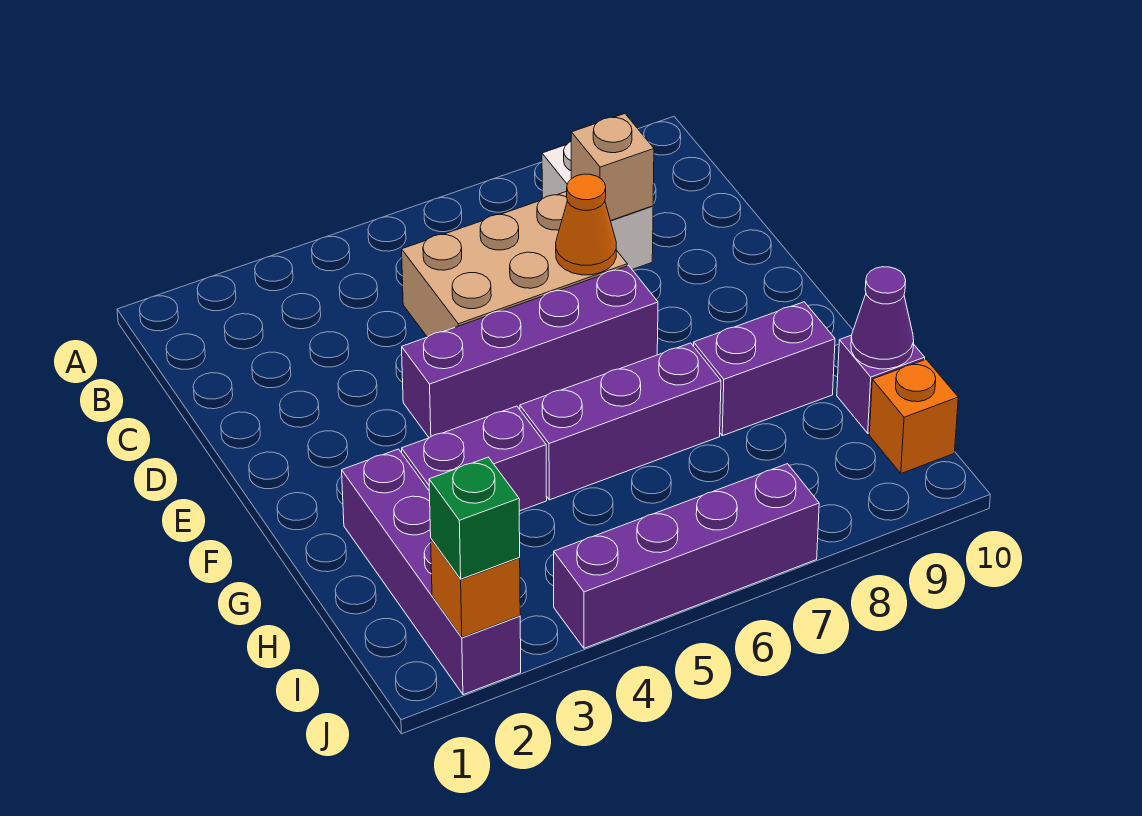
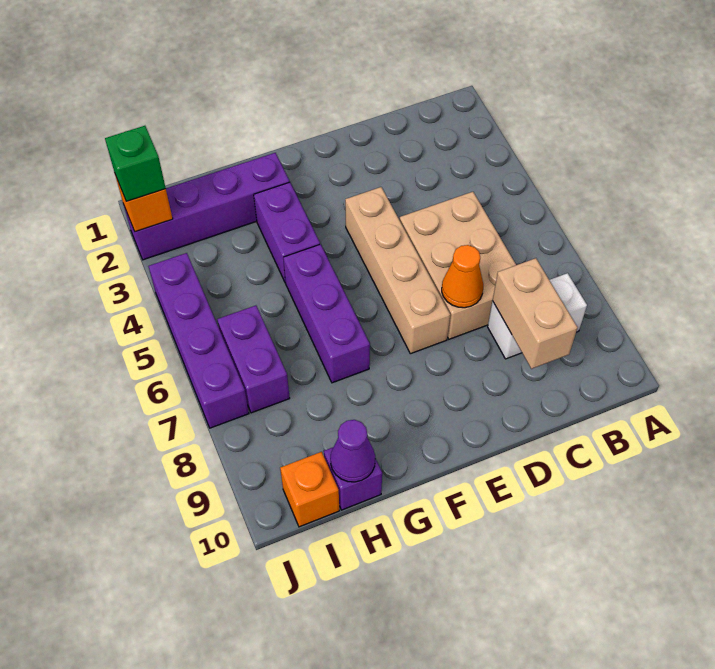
tan brick C8 level 2 -> tan brick C8:C9 level 2
purple brick E4:E7 level 1 -> tan brick E4:E7 level 1
purple brick G8:G9 level 1 -> purple brick I6:I7 level 1

